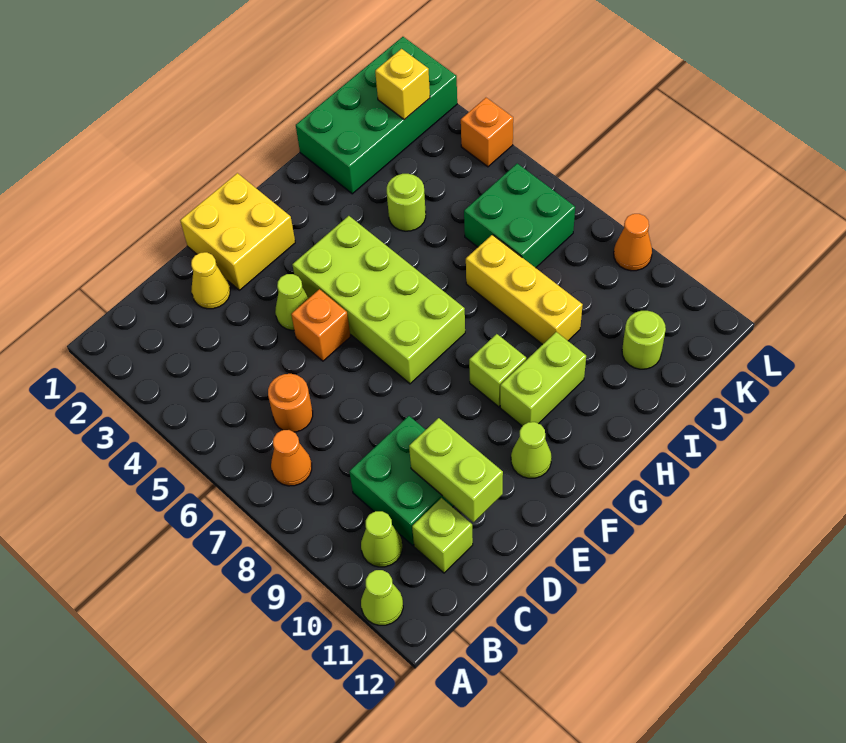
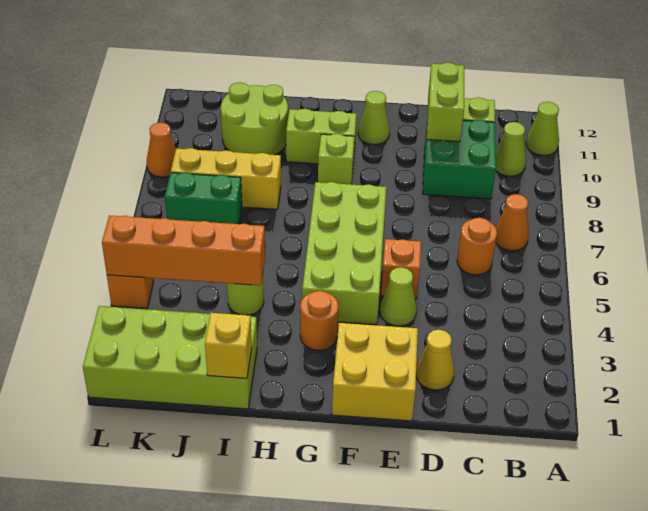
none -> orange round brick G3 level 1
green brick I1:L2 level 1 -> lime brick I1:L2 level 1
none -> orange brick I4:L4 level 2
yellow brick I7:I9 level 1 -> yellow brick I8:K8 level 1
green brick J6:K7 level 1 -> green brick J7:K7 level 1
lime round brick J11 level 1 -> lime round brick I10:J11 level 1
yellow brick K2 level 2 -> yellow brick I1 level 2

